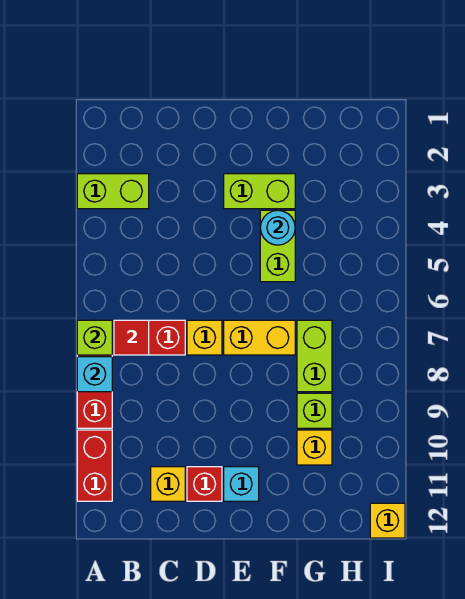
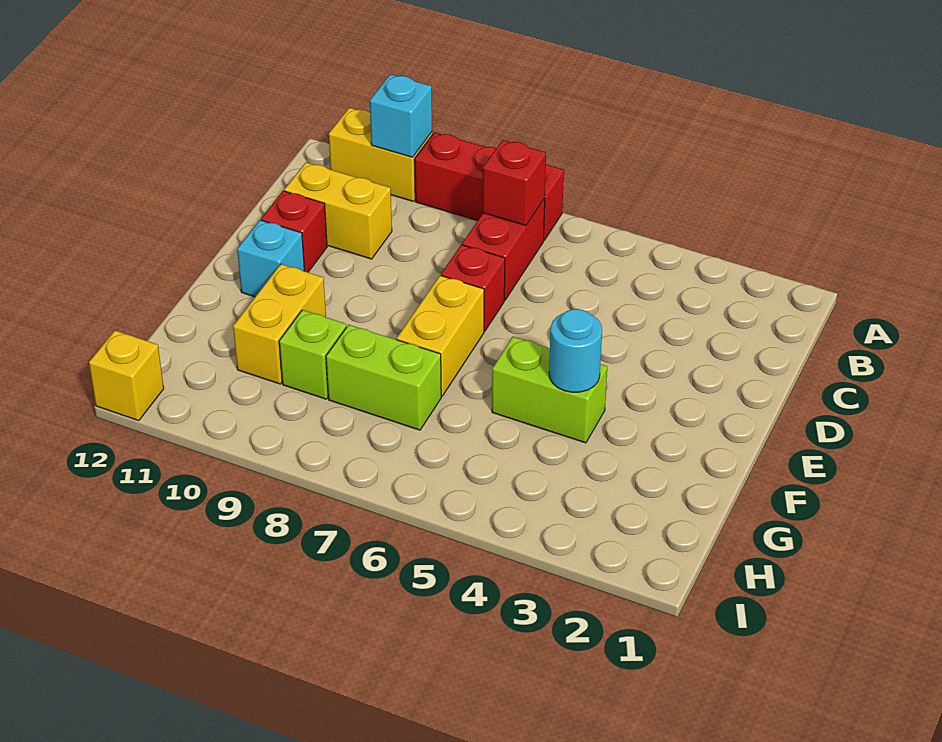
lime brick A3:B3 level 1 -> none
lime brick A7 level 2 -> none
cyan brick A8 level 2 -> cyan brick A10 level 2
red brick A10:A11 level 1 -> yellow brick A10:A11 level 1
red tile B7 level 2 -> red brick B7 level 2
yellow brick C11 level 1 -> yellow brick C10:C11 level 1
yellow brick D7 level 1 -> red brick D7 level 1
lime brick E3:F3 level 1 -> none
yellow brick G10 level 1 -> yellow brick F10:G10 level 1

